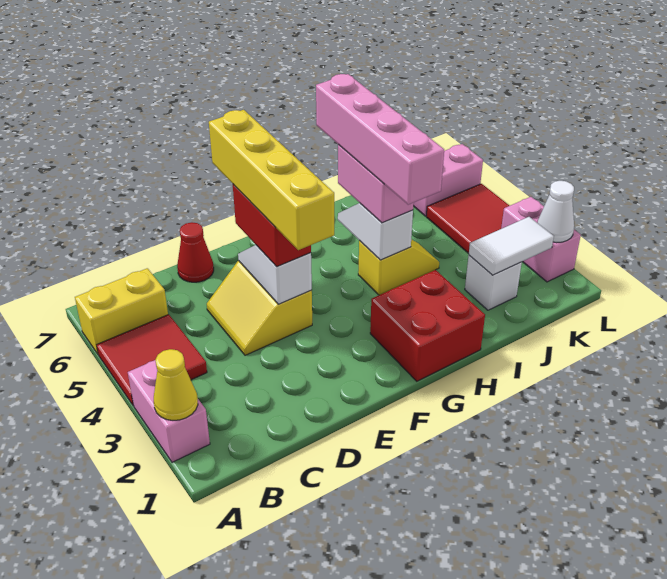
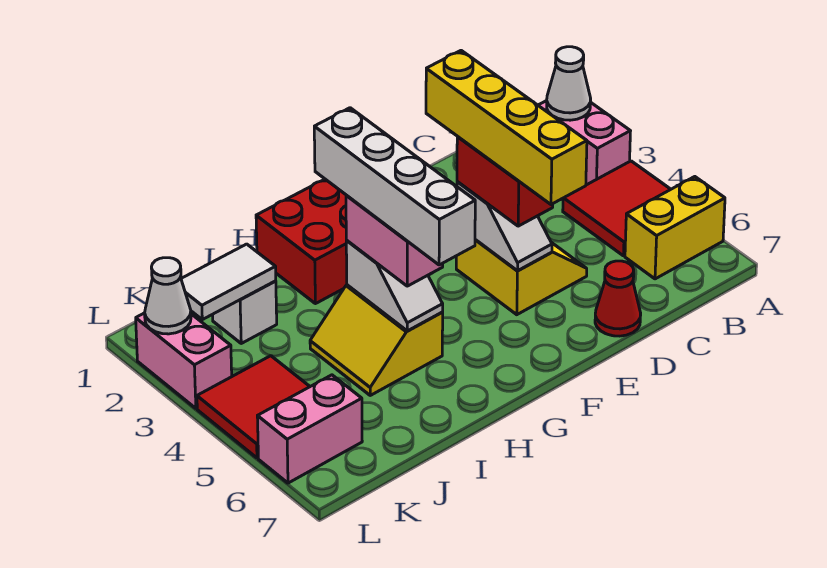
yellow cone A2 level 2 -> white cone A2 level 2
pink brick H3:H6 level 4 -> white brick H3:H6 level 4
yellow slope H4:I4 level 1 top H -> yellow slope H4:I5 level 1 top H

